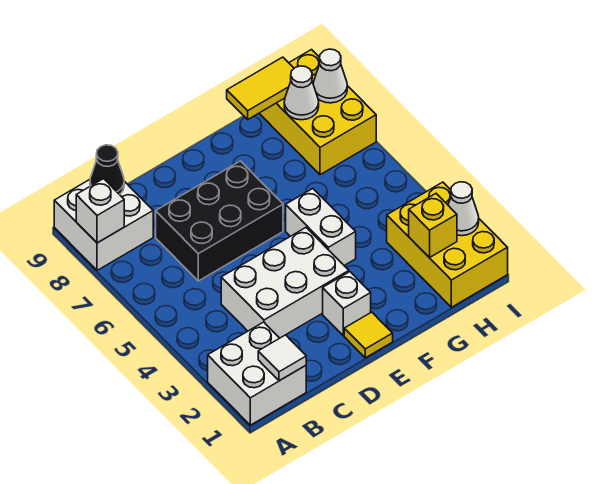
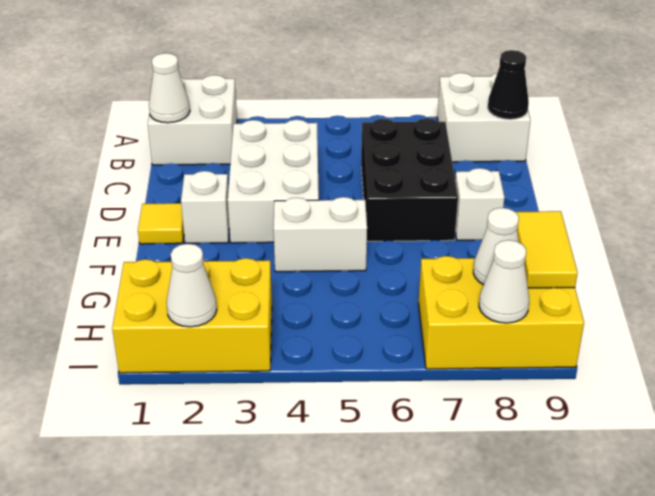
white brick A8 level 2 -> white brick E8 level 1
white tile B1 level 2 -> white cone B1 level 2
yellow brick H2 level 2 -> none

